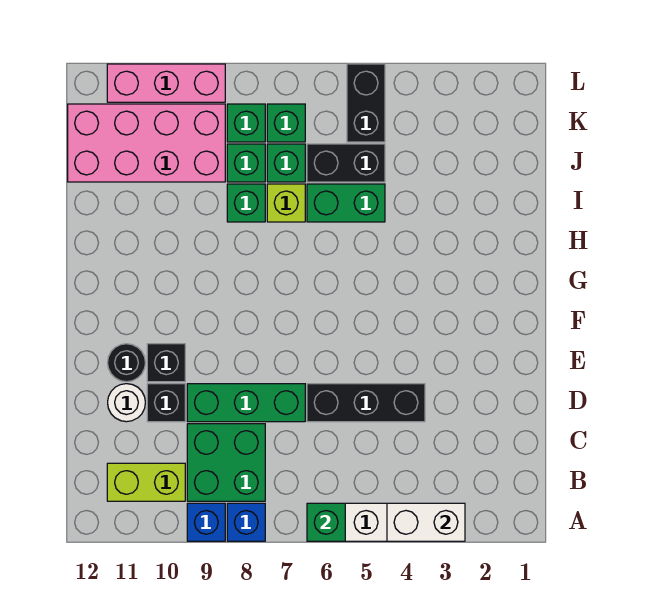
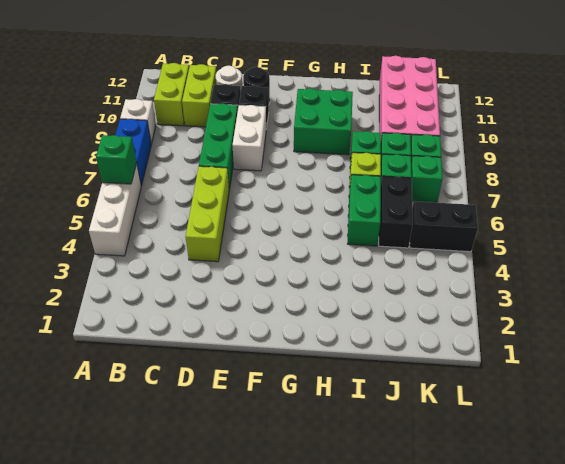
white brick A3:A4 level 2 -> white brick E8:E9 level 1
blue brick A8 level 1 -> blue brick A7:A8 level 1
blue brick A9 level 1 -> white brick A9 level 1
green brick B8:C9 level 1 -> green brick G9:H10 level 1
none -> lime brick C10:C11 level 1
black brick D4:D6 level 1 -> lime brick D4:D6 level 1
pink brick L9:L11 level 1 -> none

